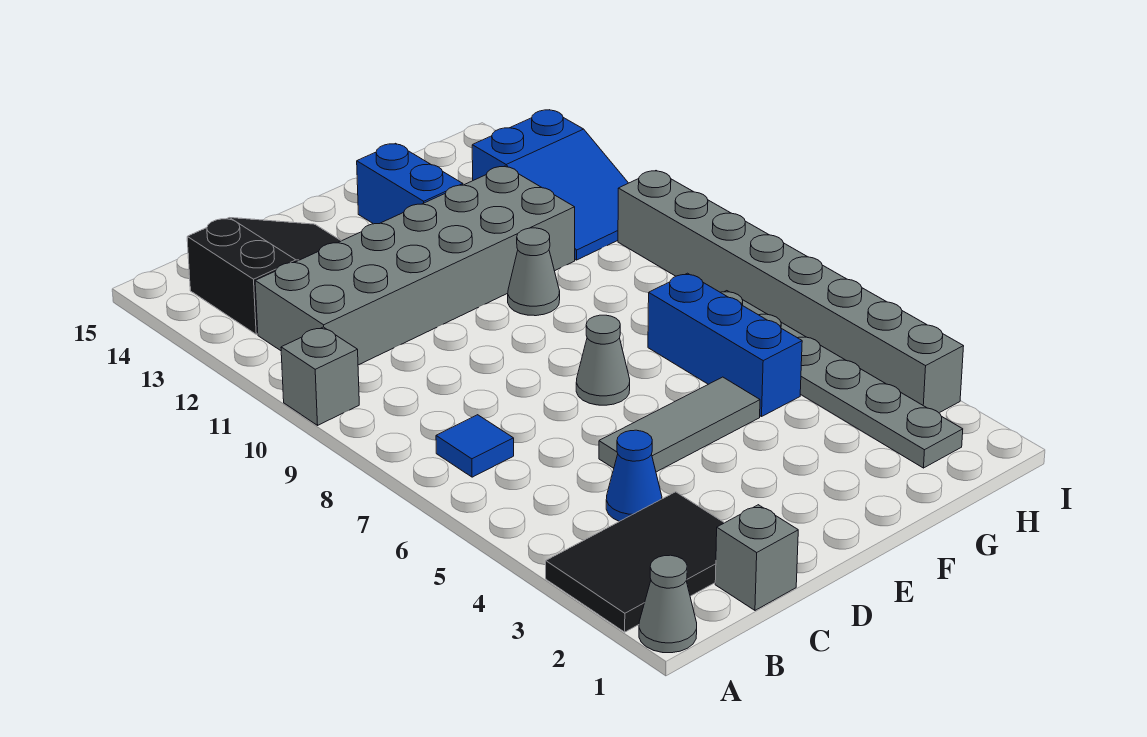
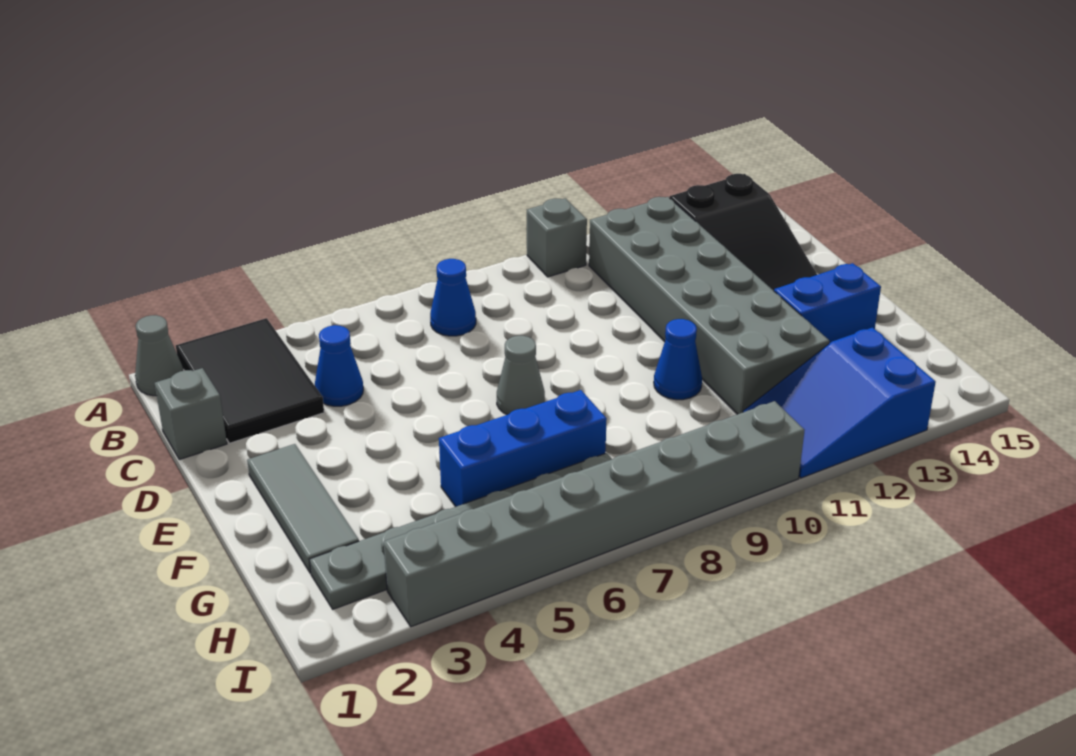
blue tile B7 level 1 -> blue cone B7 level 1
grey tile D5:F5 level 1 -> grey tile E2:G2 level 1
grey cone F10 level 1 -> blue cone F10 level 1

